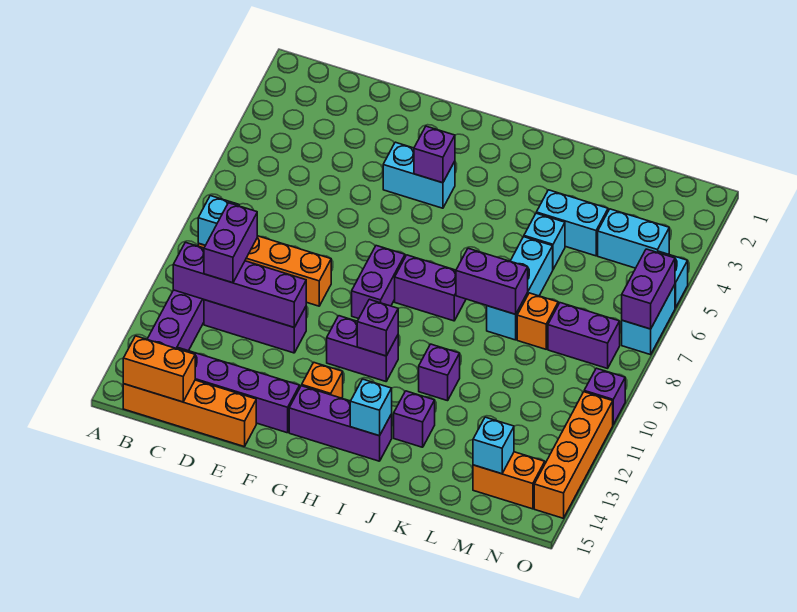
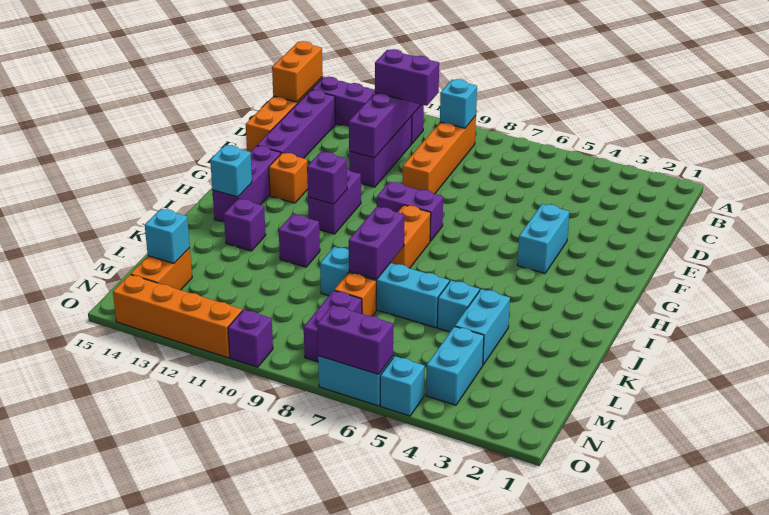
purple brick G4 level 2 -> none
purple brick H8:I8 level 1 -> orange brick H8:I8 level 1
cyan brick K6:K8 level 1 -> cyan brick K6:K9 level 1

